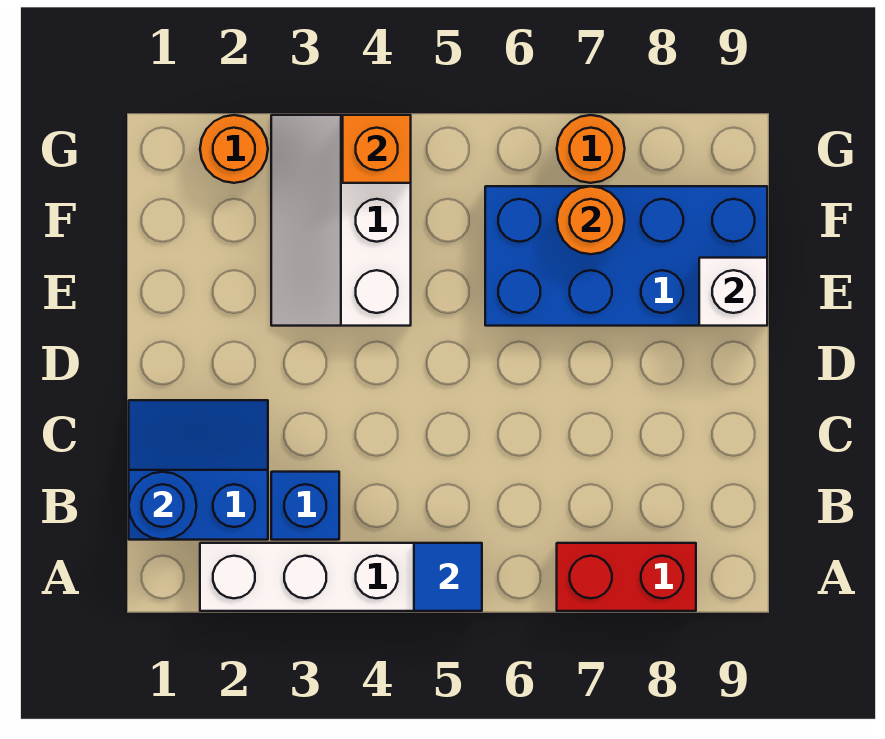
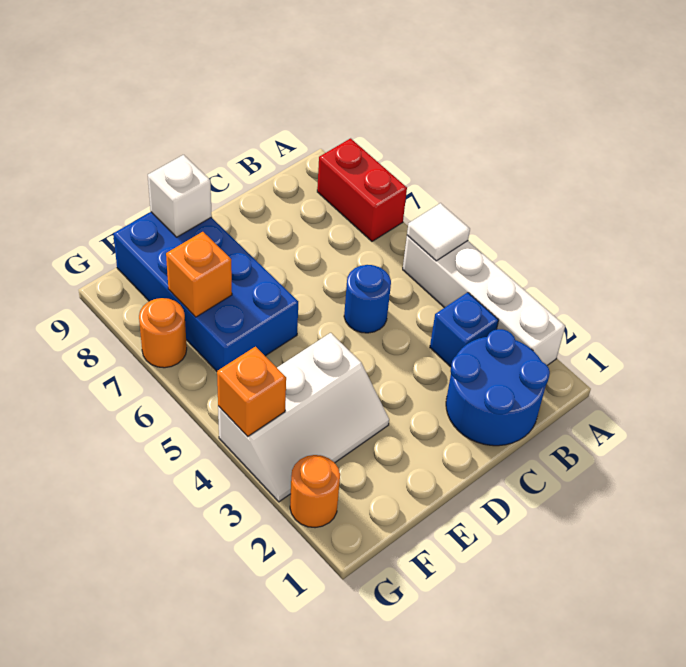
blue tile A5 level 2 -> white tile A5 level 2
blue slope B1:C2 level 1 top B -> blue round brick B1:C2 level 1
blue round brick B1 level 2 -> blue round brick C5 level 1
orange round brick F7 level 2 -> orange brick F7 level 2

